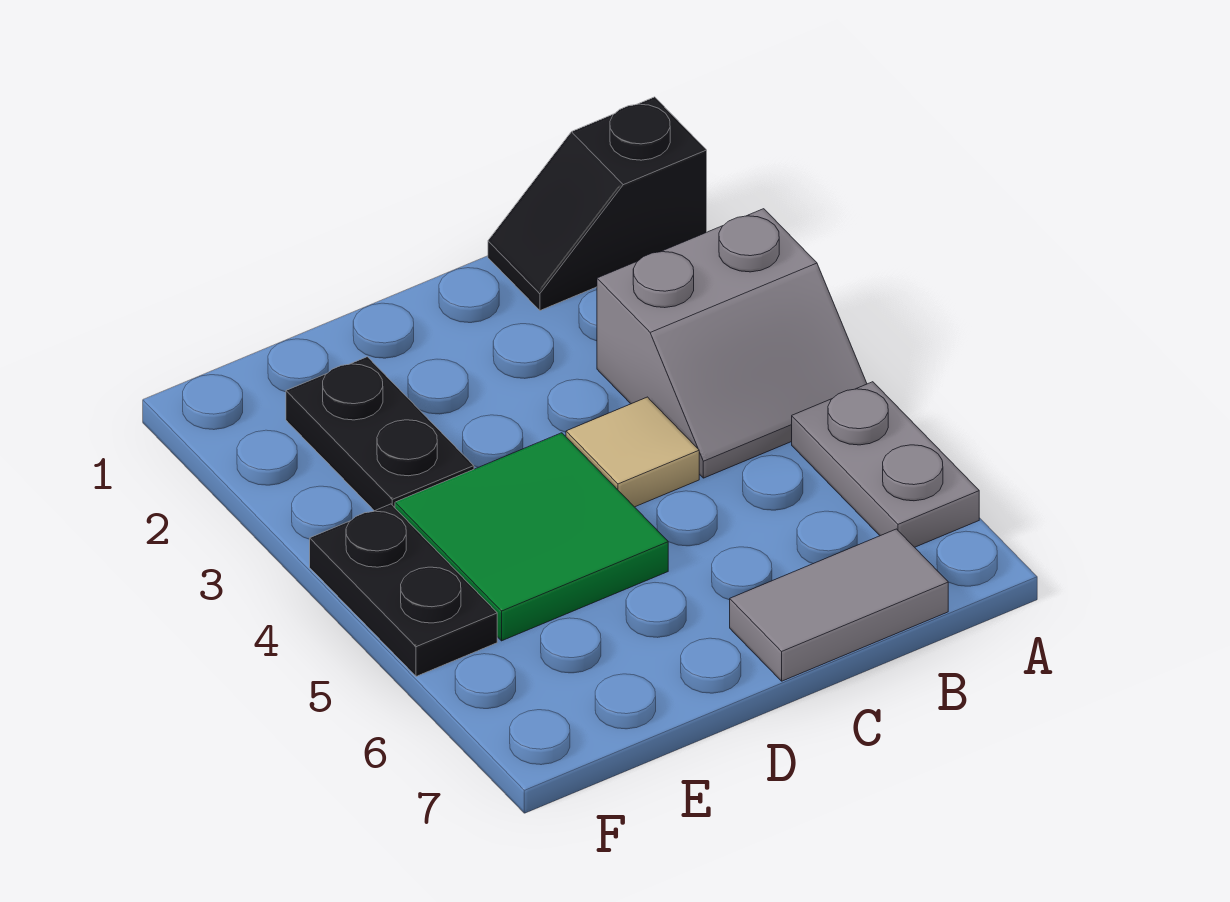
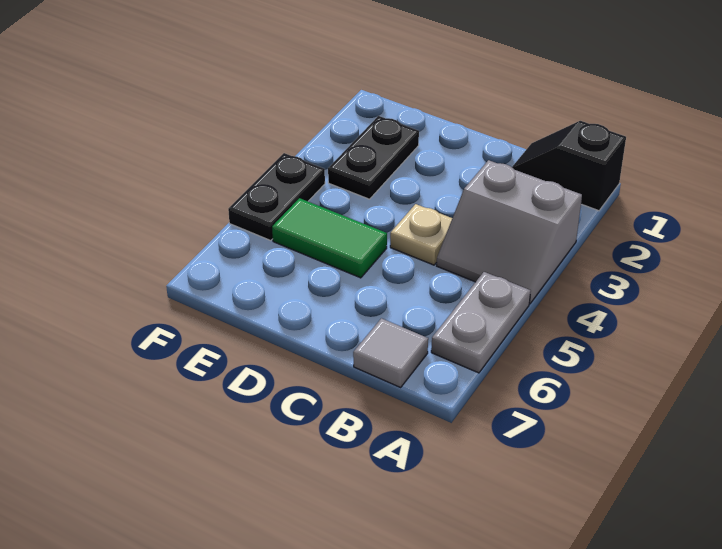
grey tile B7:C7 level 1 -> grey tile B7 level 1
tan tile C4 level 1 -> tan plate C4 level 1
green tile D4:E5 level 1 -> green tile D5:E5 level 1

